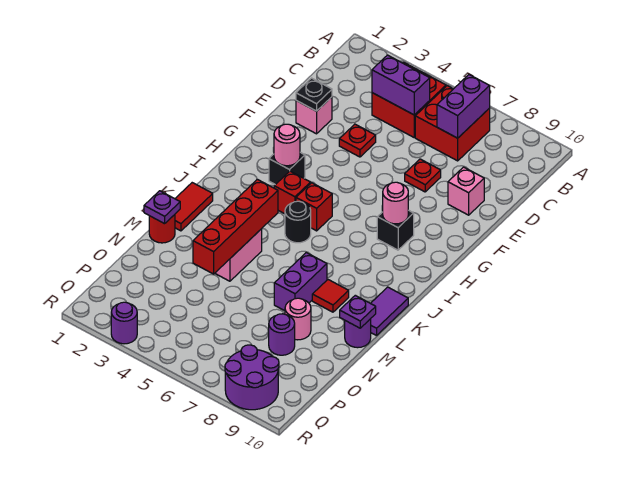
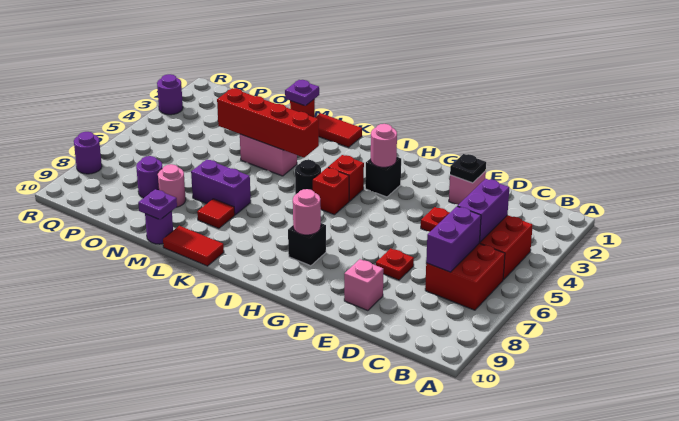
purple brick B7:C7 level 2 -> purple brick C6:C7 level 2
purple tile K10:L10 level 1 -> red tile K10:L10 level 1
purple round brick Q8:R9 level 1 -> purple round brick R8 level 1

